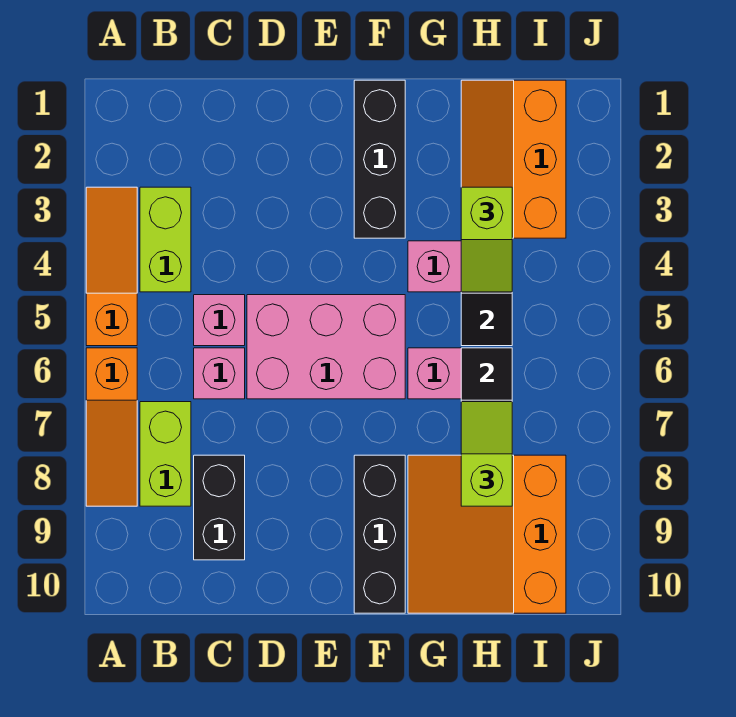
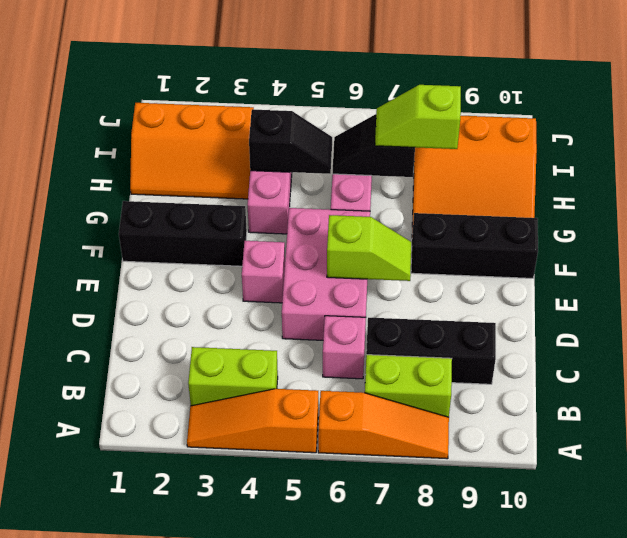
pink brick C5 level 1 -> pink brick E4 level 1
black brick C8:C9 level 1 -> black brick C7:C9 level 1
lime slope H3:H4 level 3 top 3 -> lime slope E6:E7 level 2 top 6

